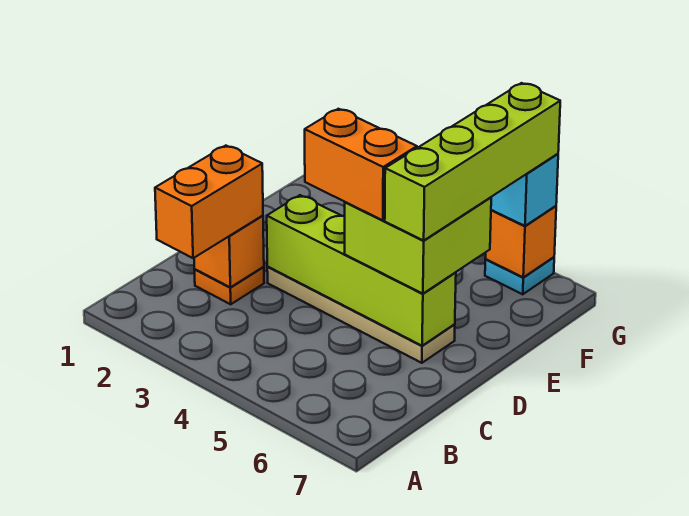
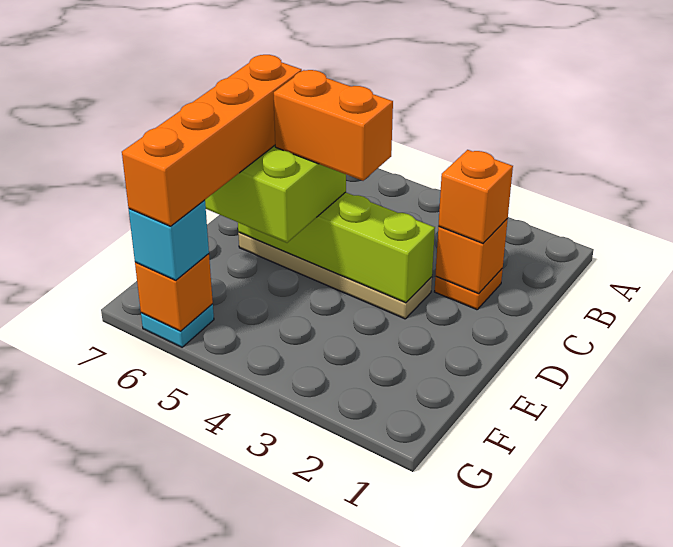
orange brick B2:C2 level 3 -> orange brick C2 level 3
lime brick D6:G6 level 4 -> orange brick D6:G6 level 4

